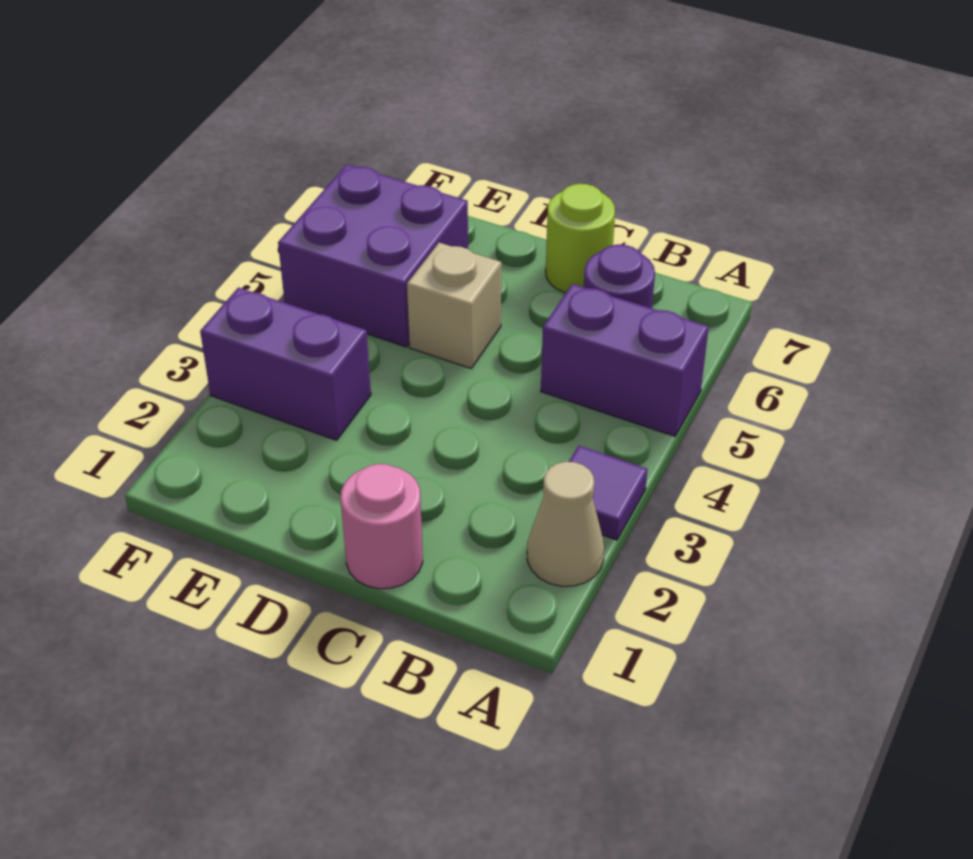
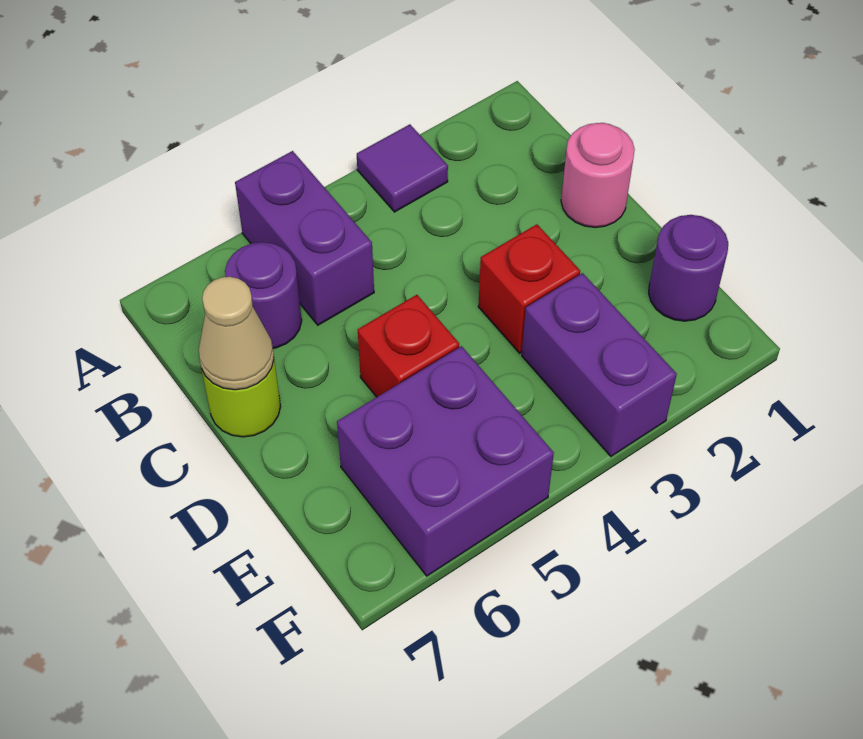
tan cone A2 level 1 -> tan cone C7 level 2
none -> red brick D3 level 1
tan brick D5 level 1 -> red brick D5 level 1
none -> purple round brick E1 level 1

